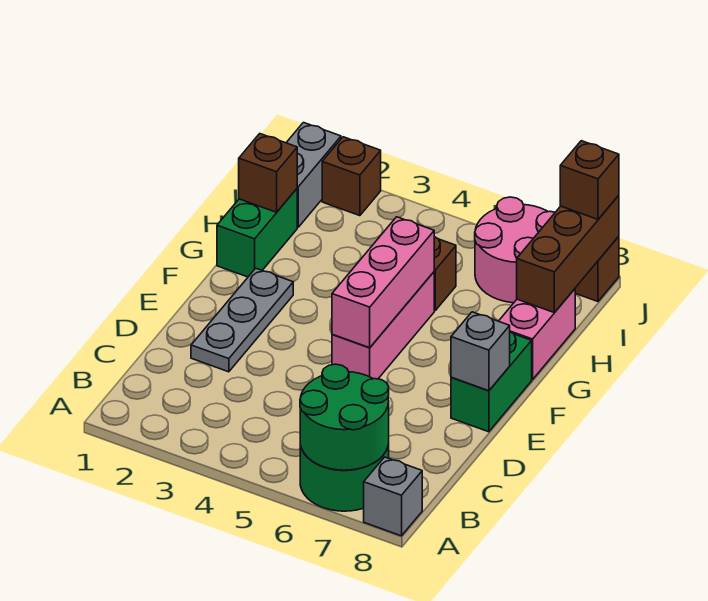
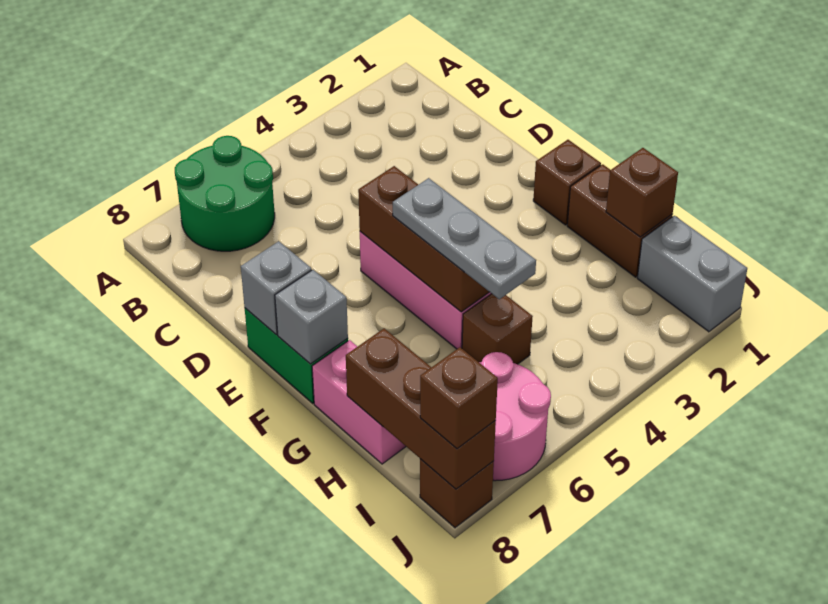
green round brick A6:B7 level 2 -> none
grey brick A8 level 1 -> grey brick F8 level 2
grey plate D2:F2 level 1 -> grey plate F5:H5 level 3
pink brick E5:G5 level 2 -> brown brick E5:G5 level 2
green brick G1:H1 level 1 -> brown brick G1:H1 level 1
brown brick J2 level 1 -> brown brick F1 level 1

